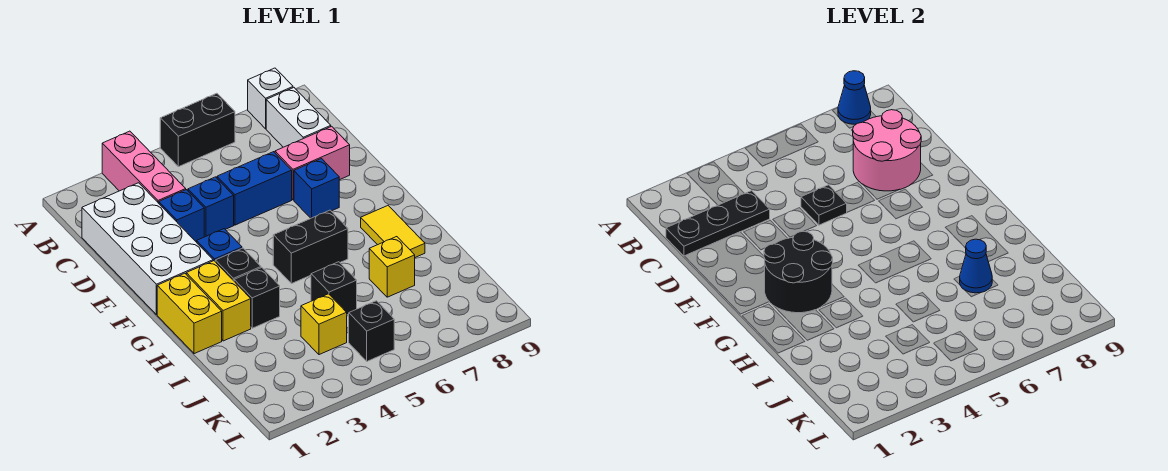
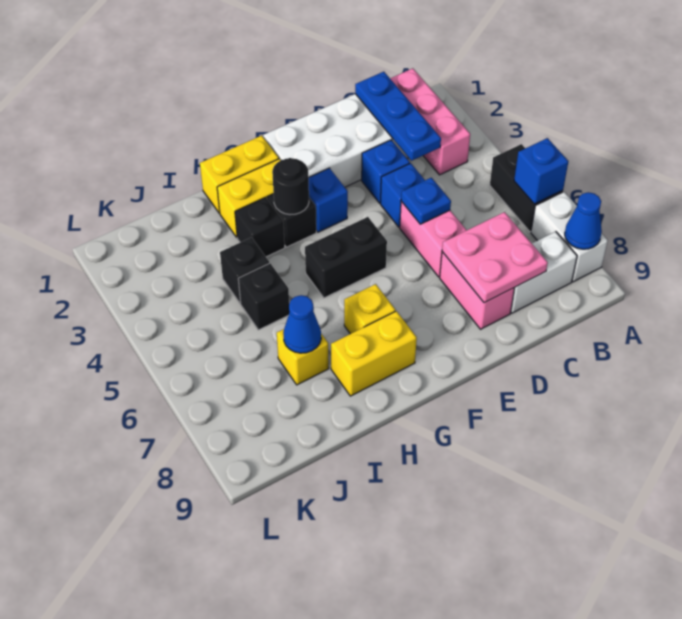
pink brick A3:C3 level 1 -> pink brick B1:B3 level 1
white brick A8 level 1 -> white brick A7:A8 level 1
black plate C1:C3 level 2 -> blue plate C1:C3 level 2
pink round brick C7:D8 level 2 -> pink plate C7:D8 level 2
blue brick D5:D6 level 1 -> pink brick D5:D6 level 1
black plate D5 level 2 -> blue plate D5 level 2
blue brick E7 level 1 -> blue brick A6 level 2
black round brick F2:G3 level 2 -> black round brick G3 level 2
black brick G5:G6 level 1 -> black brick F5:G5 level 1
yellow tile G8:H8 level 1 -> yellow brick G8:H8 level 1
yellow brick J4 level 1 -> yellow brick G7 level 1
black brick K5 level 1 -> black brick I4 level 1

